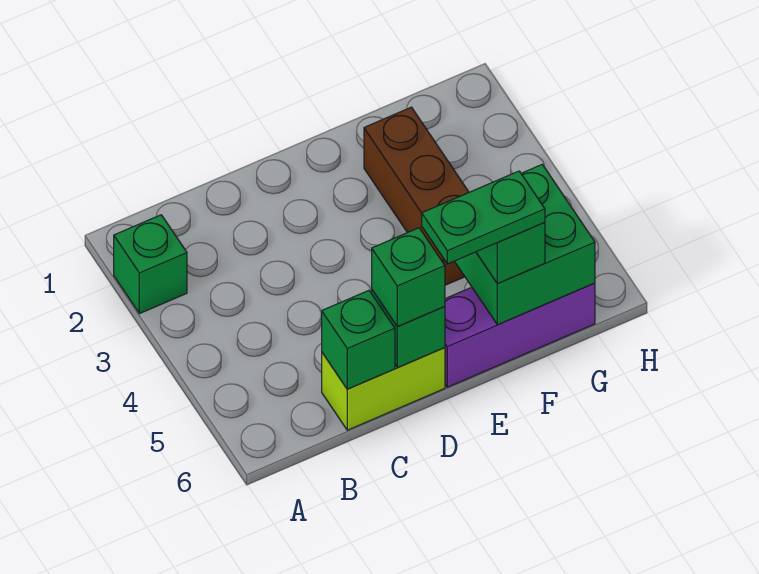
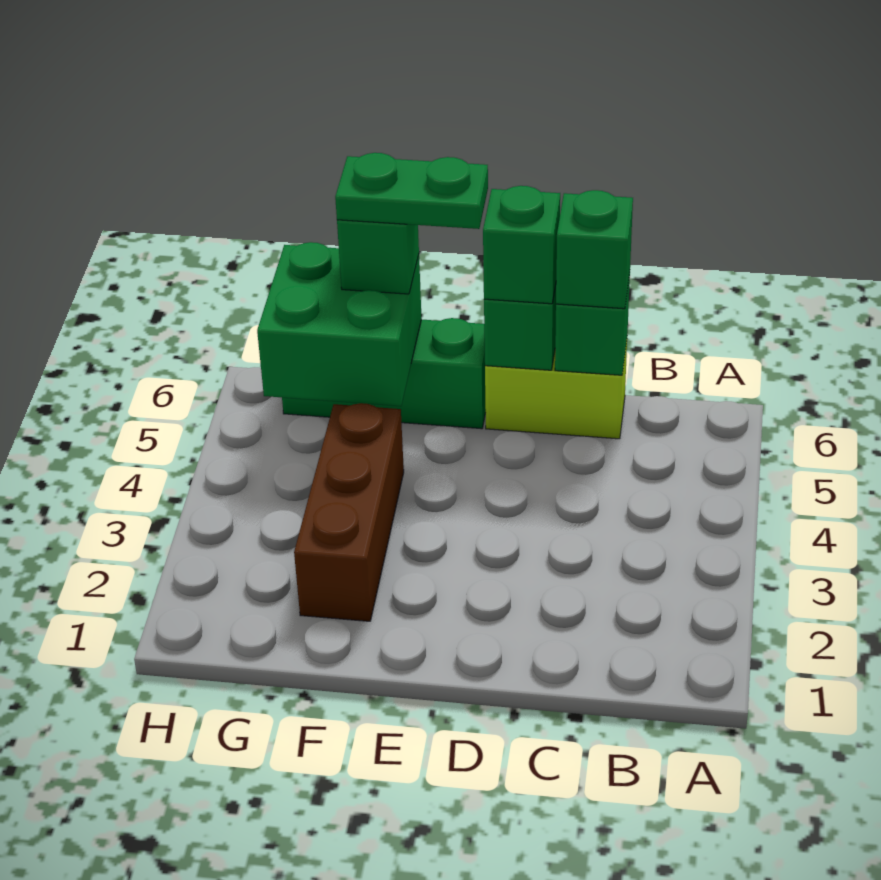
green brick A2 level 1 -> green brick C6 level 3
purple brick E6:G6 level 1 -> green brick E6:G6 level 1

